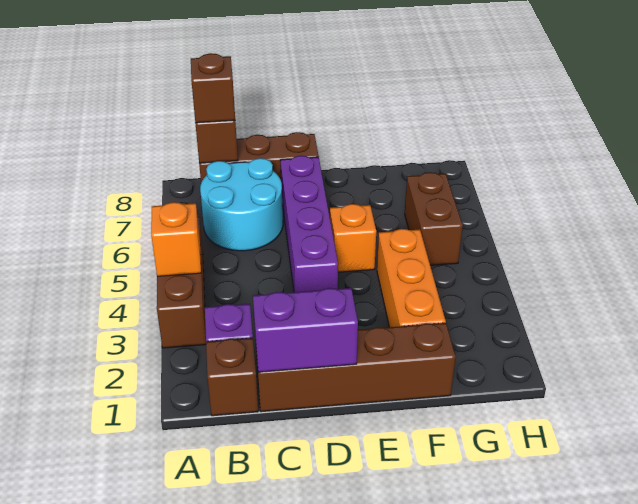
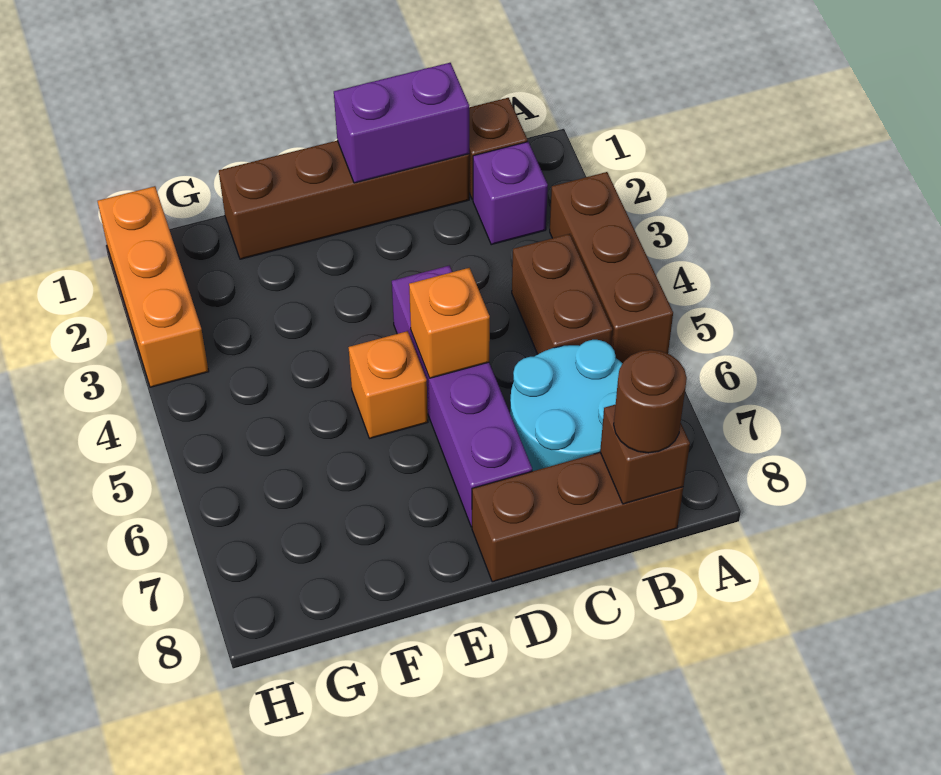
orange brick A4 level 2 -> orange brick D5 level 2
brown brick B8 level 3 -> brown round brick B8 level 3
orange brick F2:F4 level 1 -> orange brick H1:H3 level 1
brown brick G5:G6 level 1 -> brown brick B4:B5 level 1

